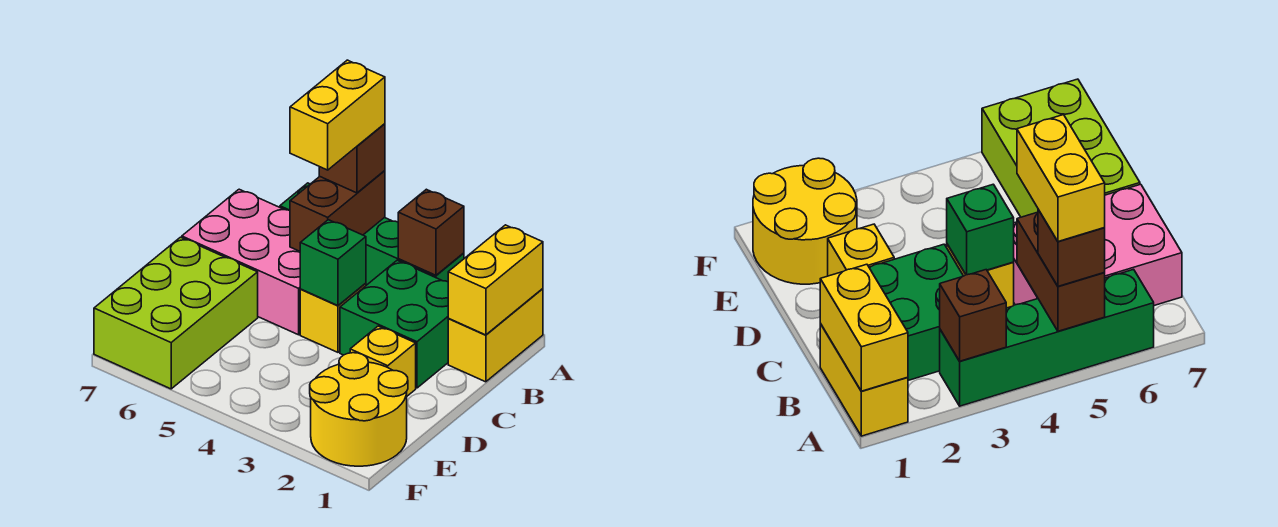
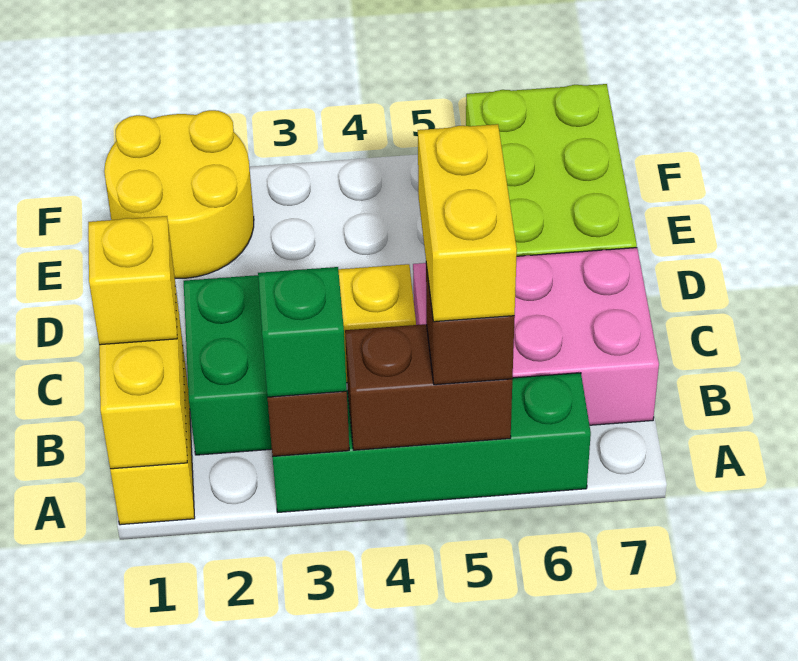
brown brick A5:B5 level 2 -> brown brick A4:A5 level 2
green brick C4 level 2 -> green brick A3 level 3
yellow brick D2 level 1 -> yellow brick B1 level 3

